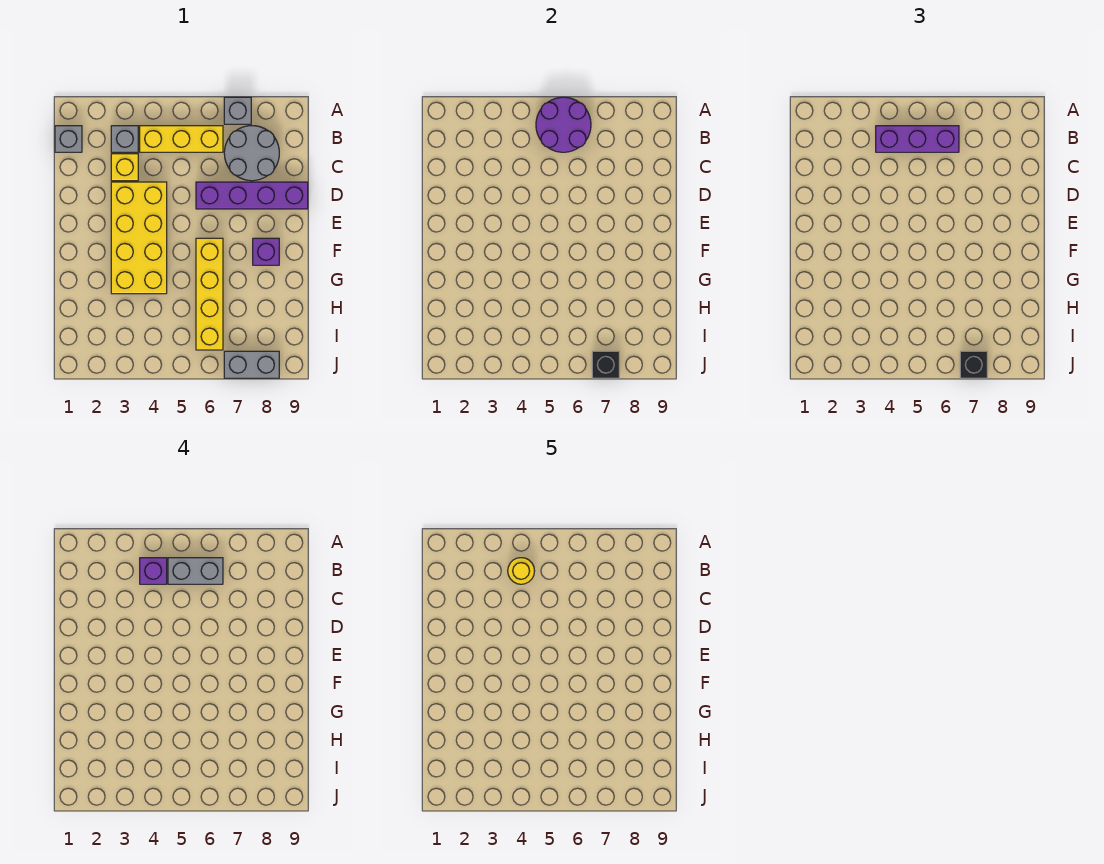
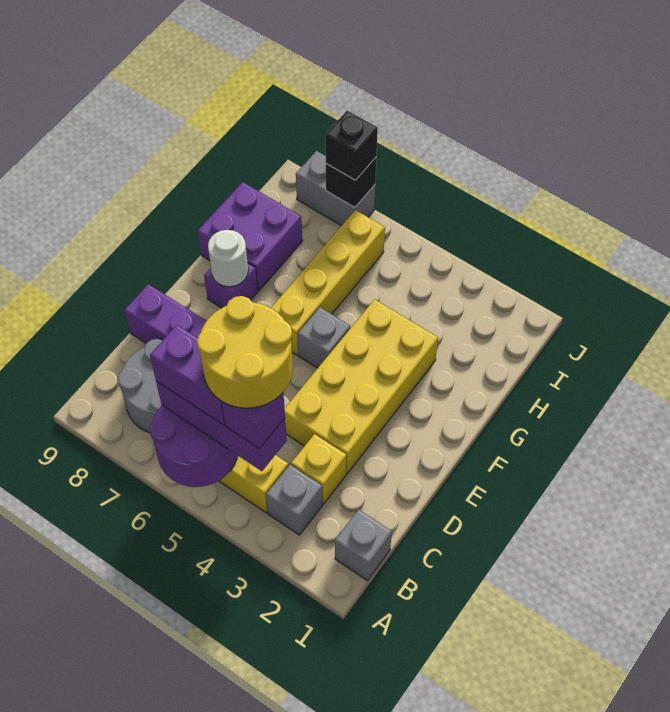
grey brick A7 level 1 -> grey brick F5 level 1
yellow round brick B4 level 5 -> yellow round brick B4:C5 level 5
grey brick B5:B6 level 4 -> purple brick B5:B6 level 4
none -> white round brick F8 level 2
none -> purple brick G8:H9 level 1

